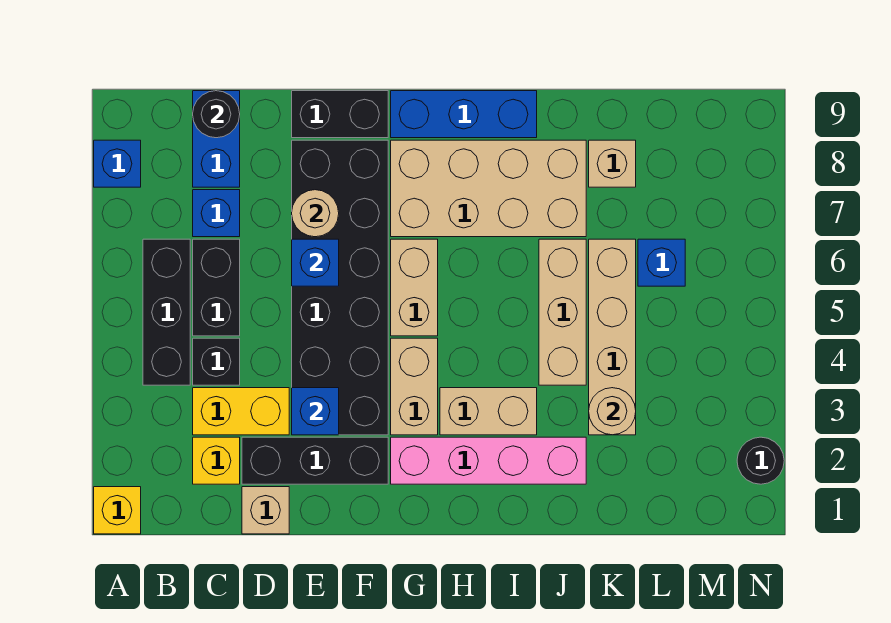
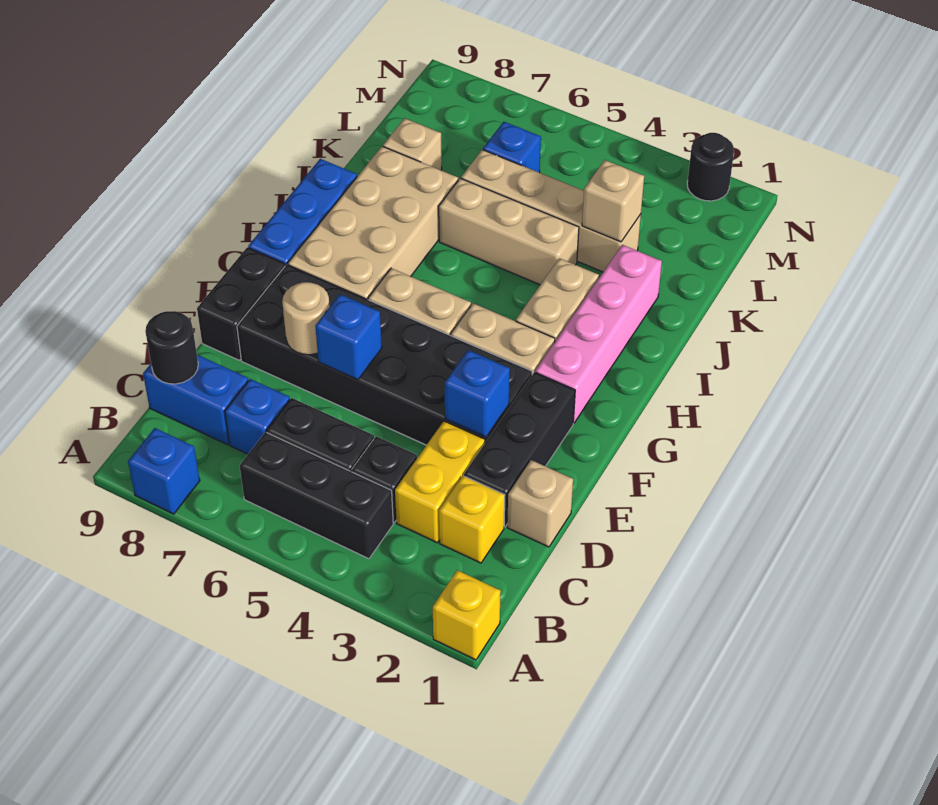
tan round brick K3 level 2 -> tan brick K3 level 2

